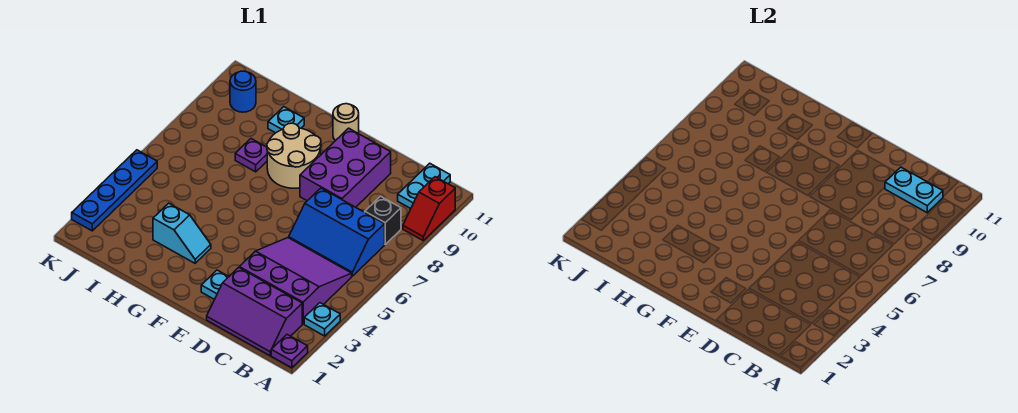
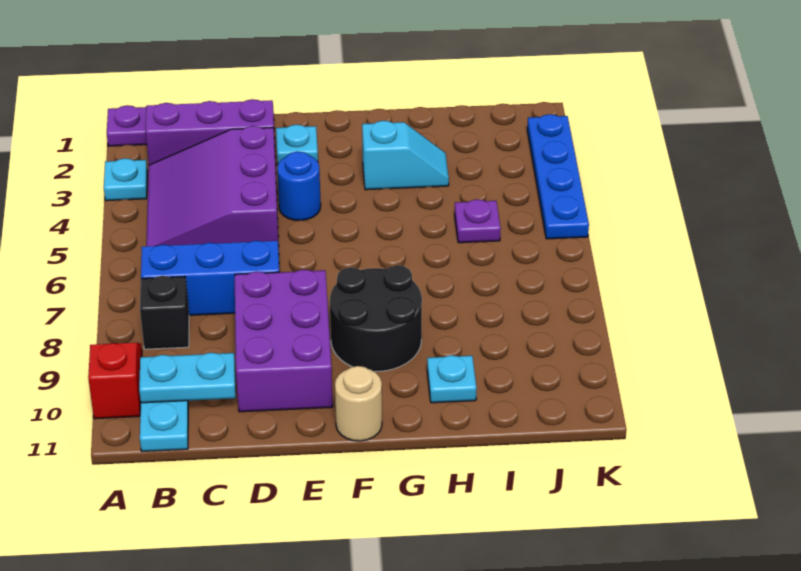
purple slope B3:D5 level 1 top 3 -> purple slope B3:D5 level 1 top D
tan round brick F8:G9 level 1 -> black round brick F8:G9 level 1
cyan slope G3:H3 level 1 top H -> cyan slope G3:H3 level 1 top G
purple plate H8 level 1 -> purple plate I5 level 1
blue round brick J10 level 1 -> blue round brick E4 level 1

